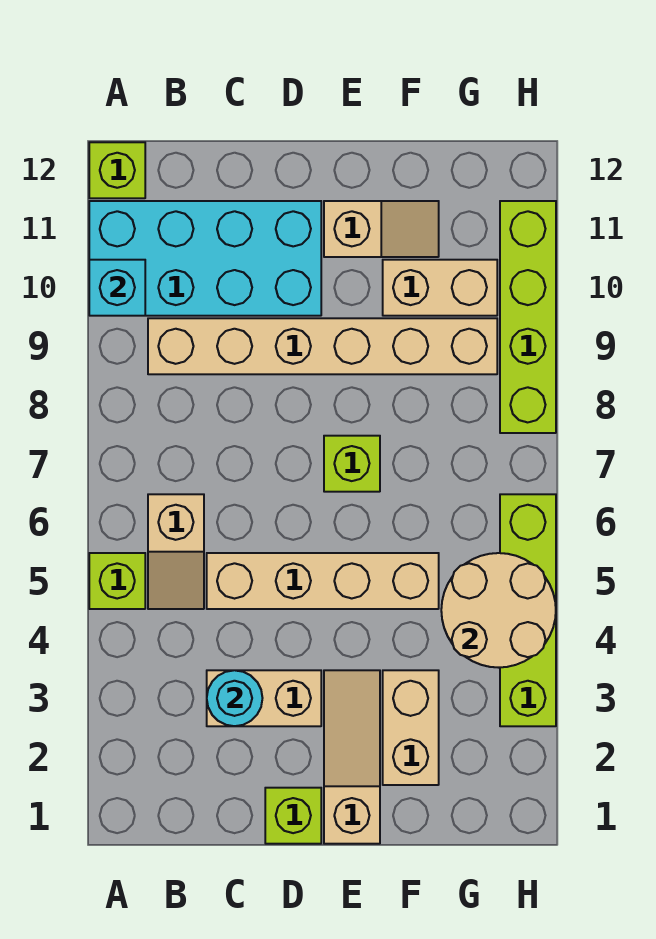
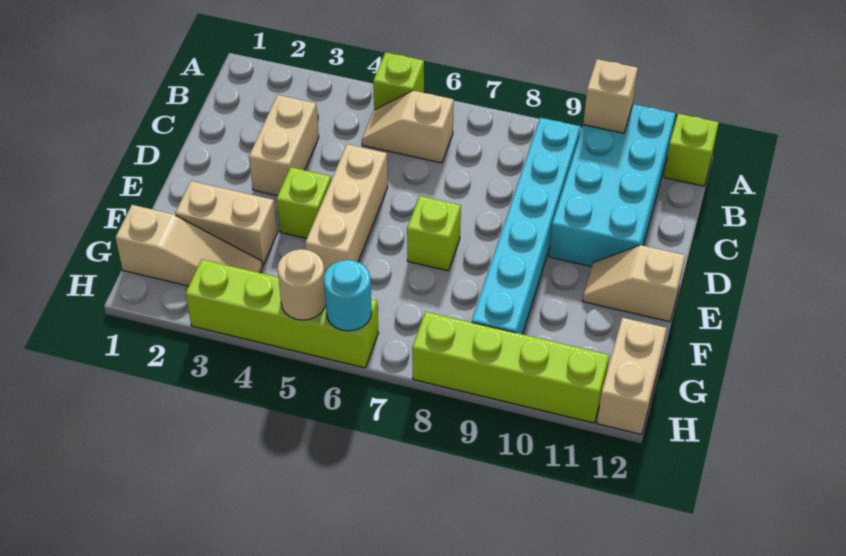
cyan brick A10 level 2 -> tan brick A10 level 2
tan brick B9:G9 level 1 -> cyan brick B9:G9 level 1
cyan round brick C3 level 2 -> cyan round brick H6 level 2
tan brick C5:F5 level 1 -> tan brick D5:F5 level 1
lime brick D1 level 1 -> lime brick E4 level 1
tan slope E1:E3 level 1 top 1 -> tan slope G1:G3 level 1 top 1
tan slope E11:F11 level 1 top E -> tan slope E11:E12 level 1 top 12
tan brick F10:G10 level 1 -> tan brick G12:H12 level 1
tan round brick G4:H5 level 2 -> tan round brick H5 level 2

